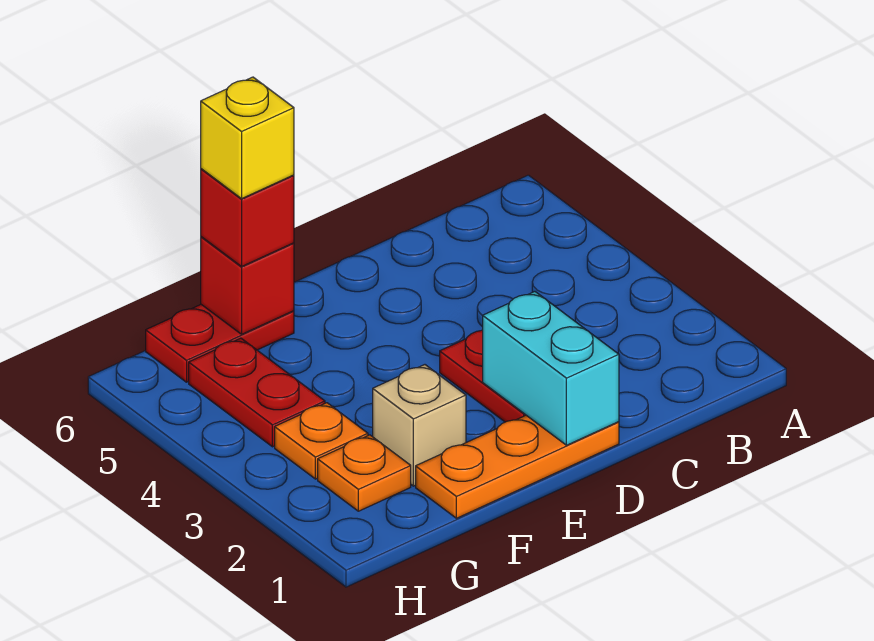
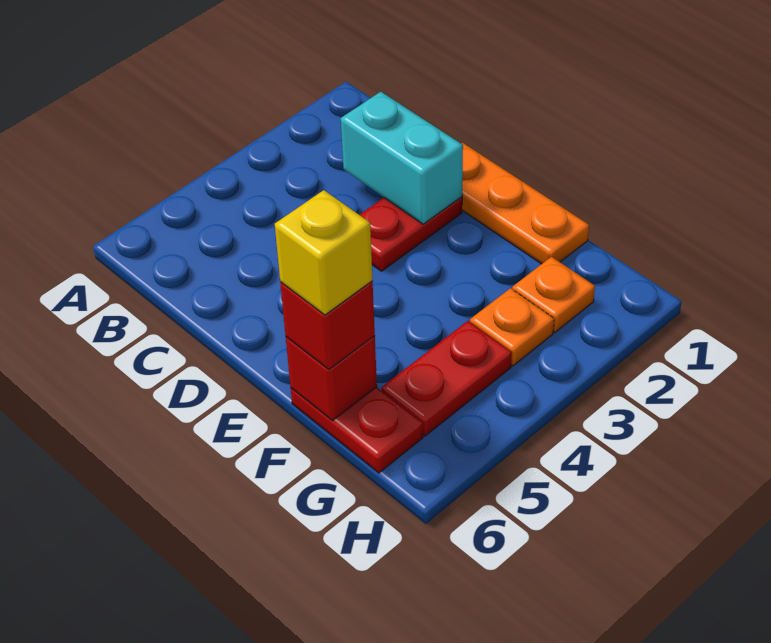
cyan brick D1:D2 level 2 -> cyan brick C2:D2 level 2
tan brick F2 level 1 -> none

